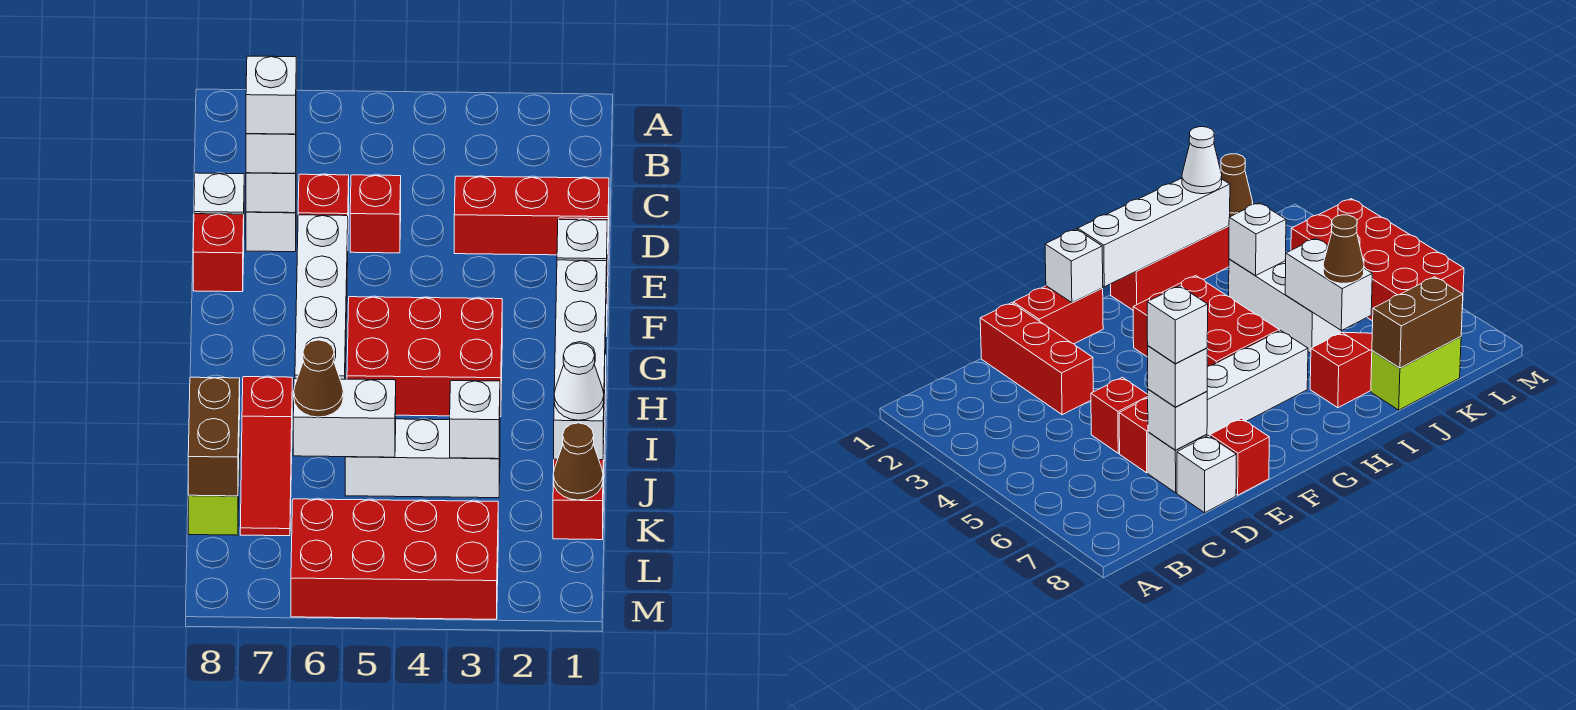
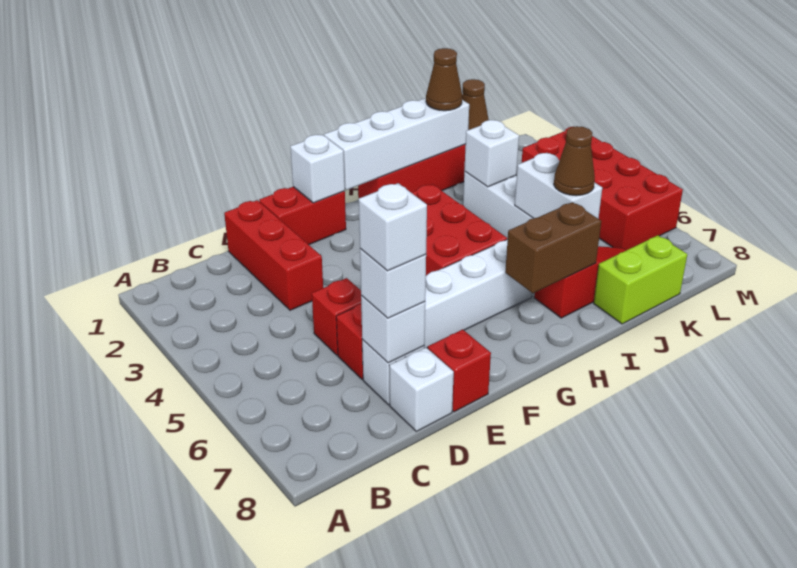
white cone J1 level 3 -> brown cone J1 level 3
brown brick J8:K8 level 2 -> brown brick H7:I7 level 2

